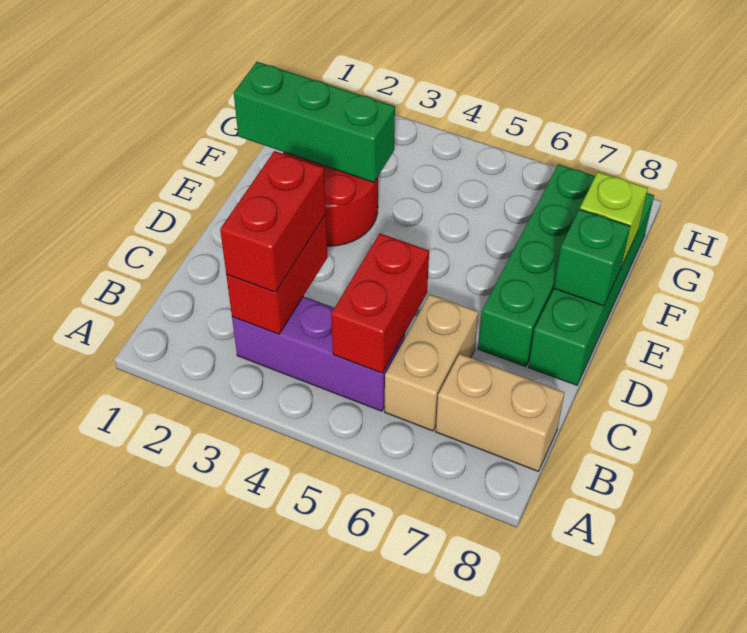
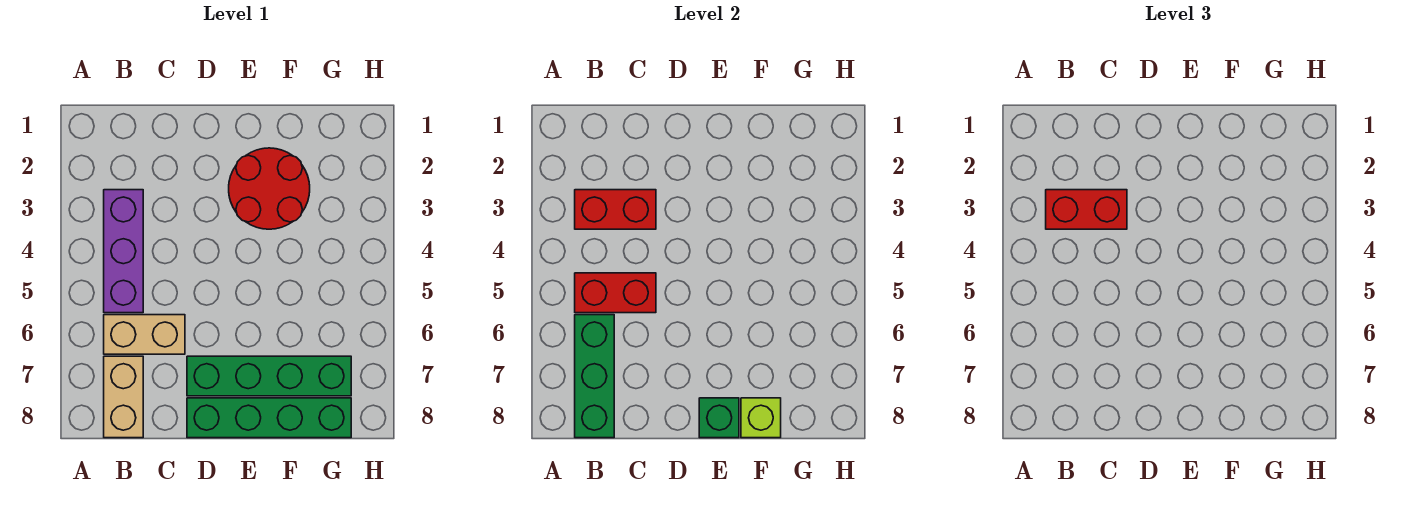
green brick F1:F3 level 2 -> green brick B6:B8 level 2

